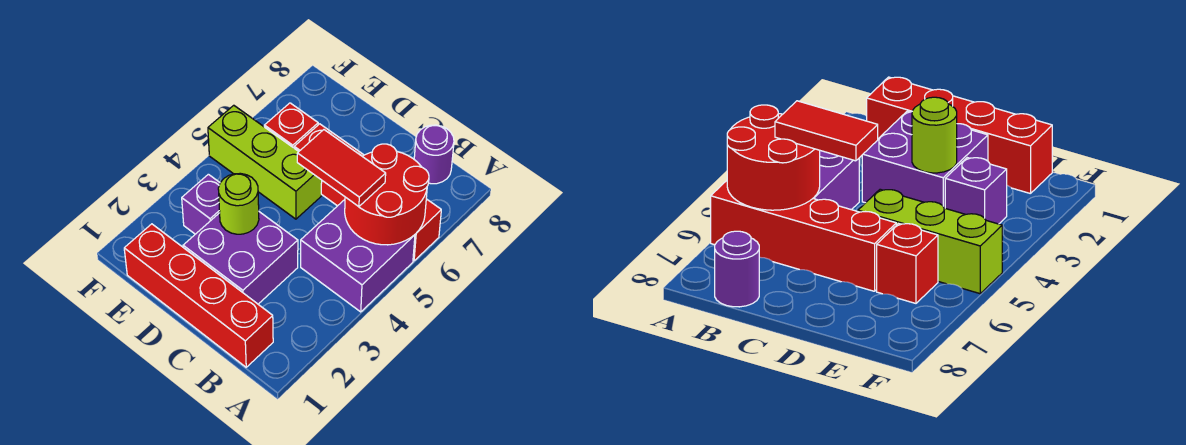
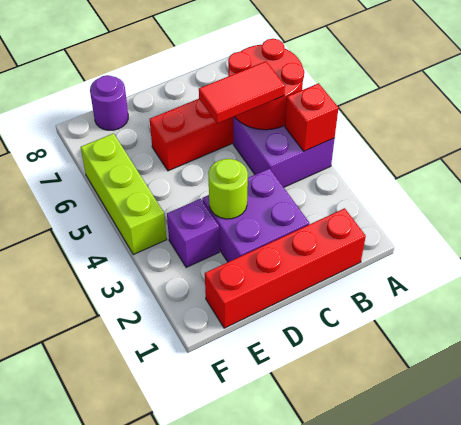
purple round brick B8 level 1 -> purple round brick E8 level 1
lime brick D5:F5 level 1 -> lime brick F4:F6 level 1
red brick E6 level 1 -> red brick A4 level 2

